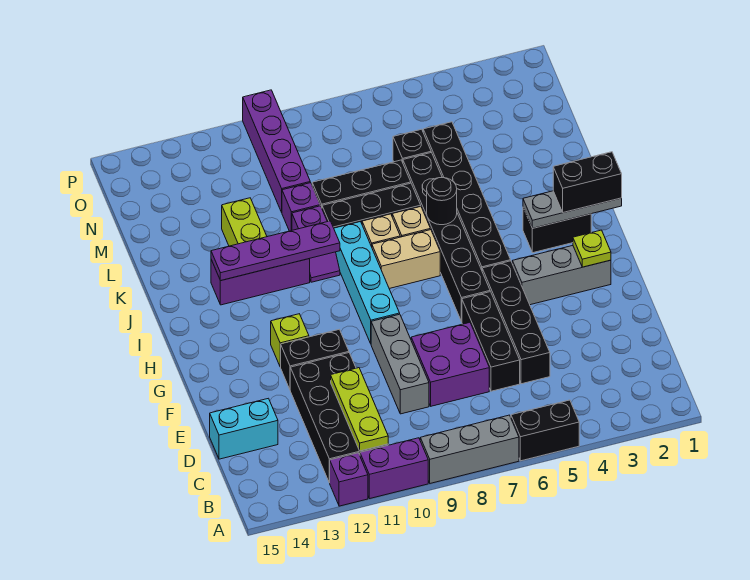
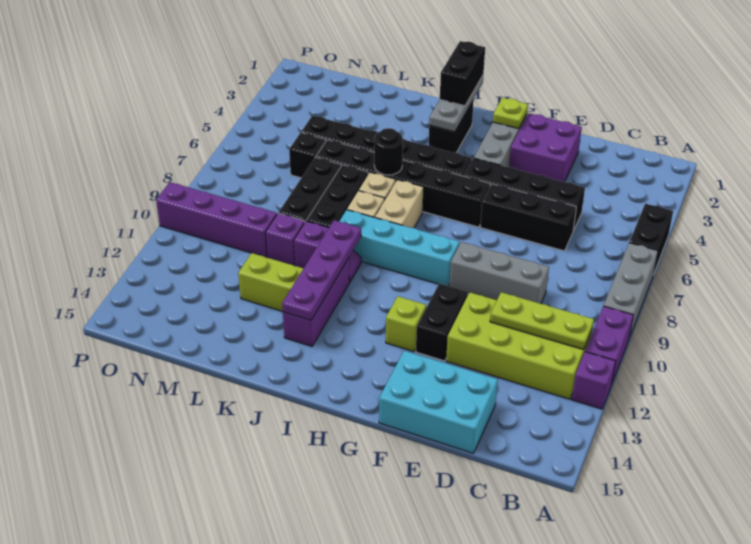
black brick B11:E12 level 1 -> lime brick B11:E12 level 1
purple brick D7:E8 level 1 -> purple brick E2:F3 level 1
cyan brick D14:D15 level 1 -> cyan brick D14:F15 level 1

